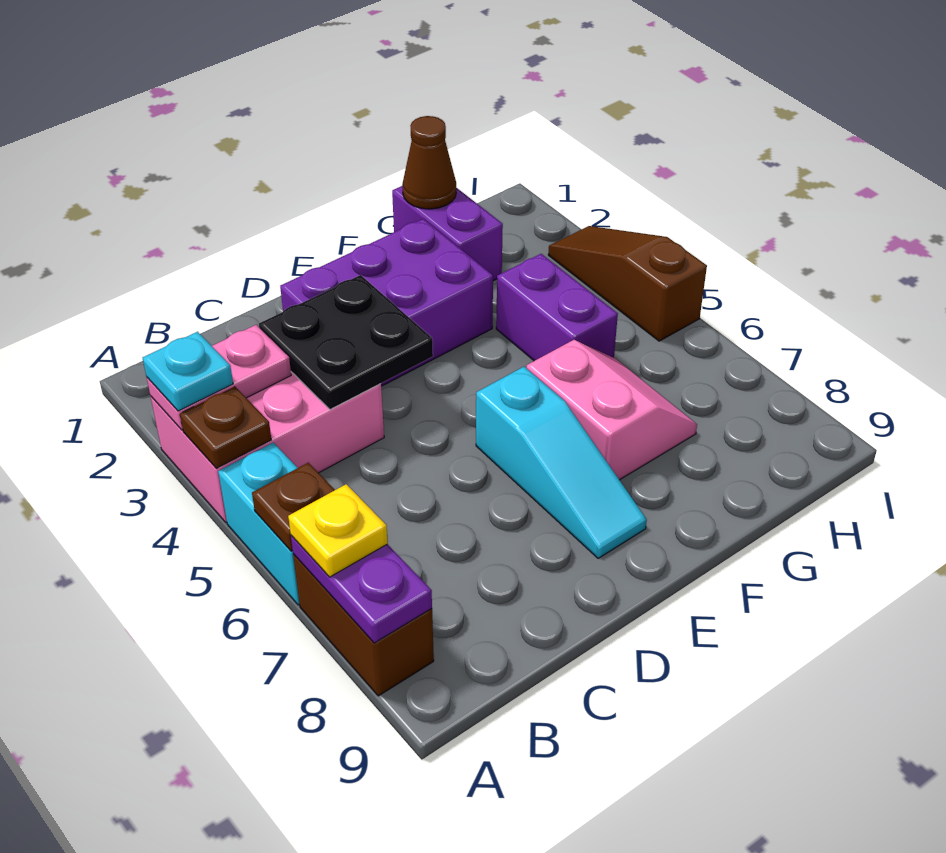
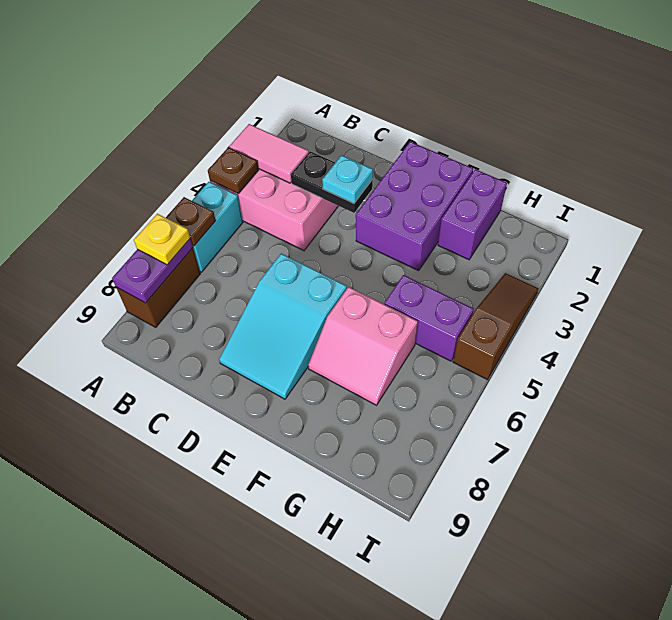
pink plate A3:B3 level 2 -> pink tile A3:B3 level 2
cyan plate A3 level 3 -> cyan plate D3 level 3
black plate C3:D4 level 2 -> black plate C3:D3 level 2
purple brick D2:F3 level 1 -> purple brick E1:F3 level 1
cyan slope E6:E8 level 1 top 6 -> cyan slope D6:E8 level 1 top 6
pink slope F6:G7 level 1 top F -> pink slope F6:G7 level 1 top 6
brown cone G1 level 2 -> none
purple brick G4:G5 level 1 -> purple brick G5:H5 level 1

